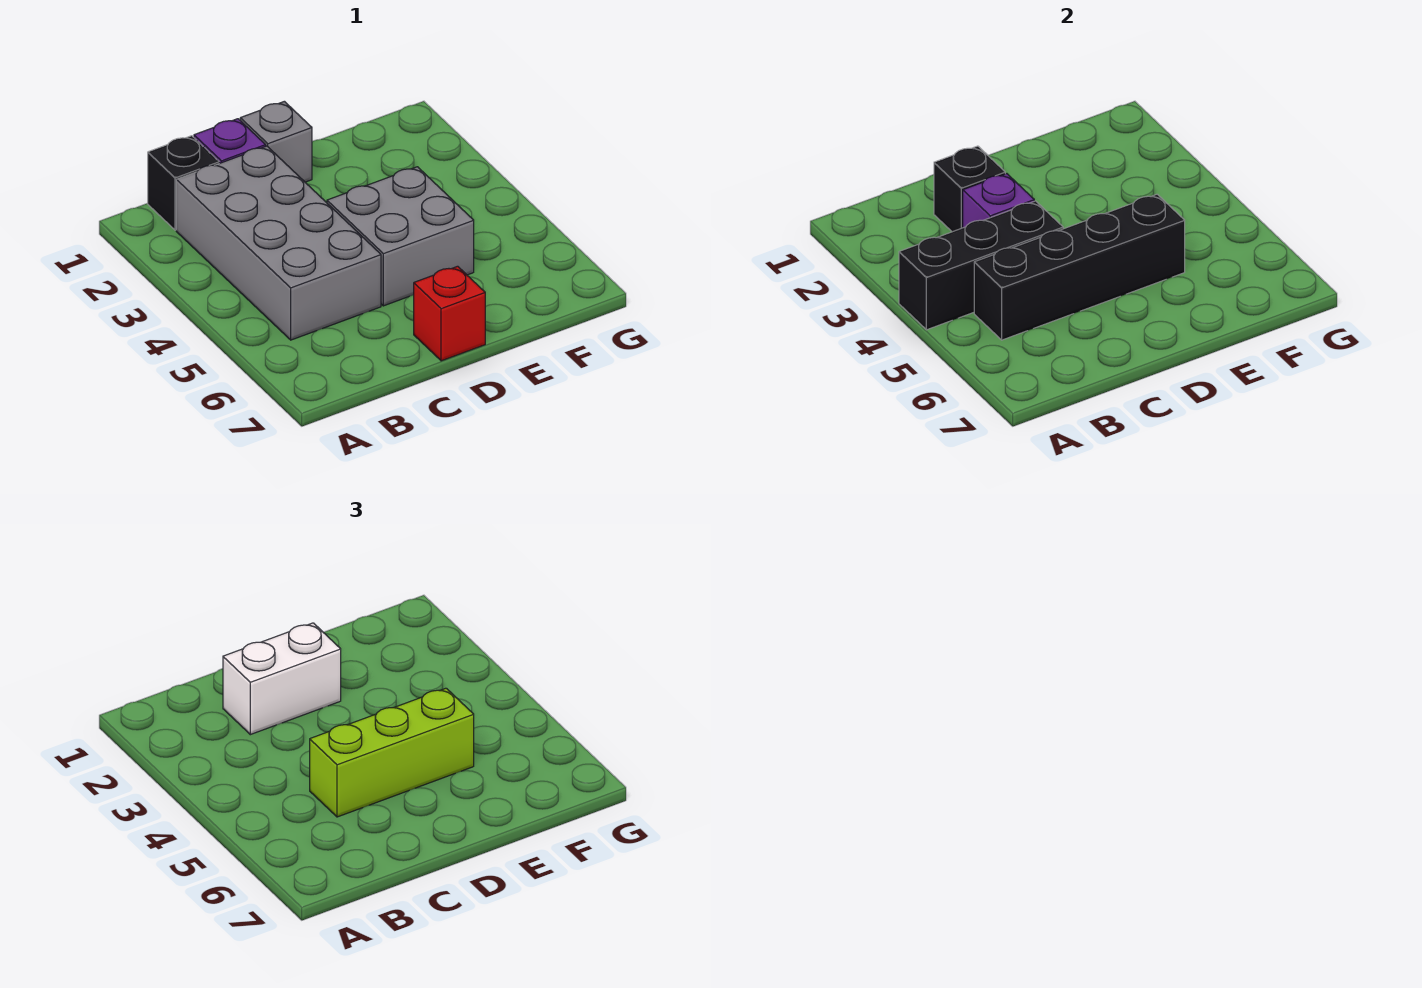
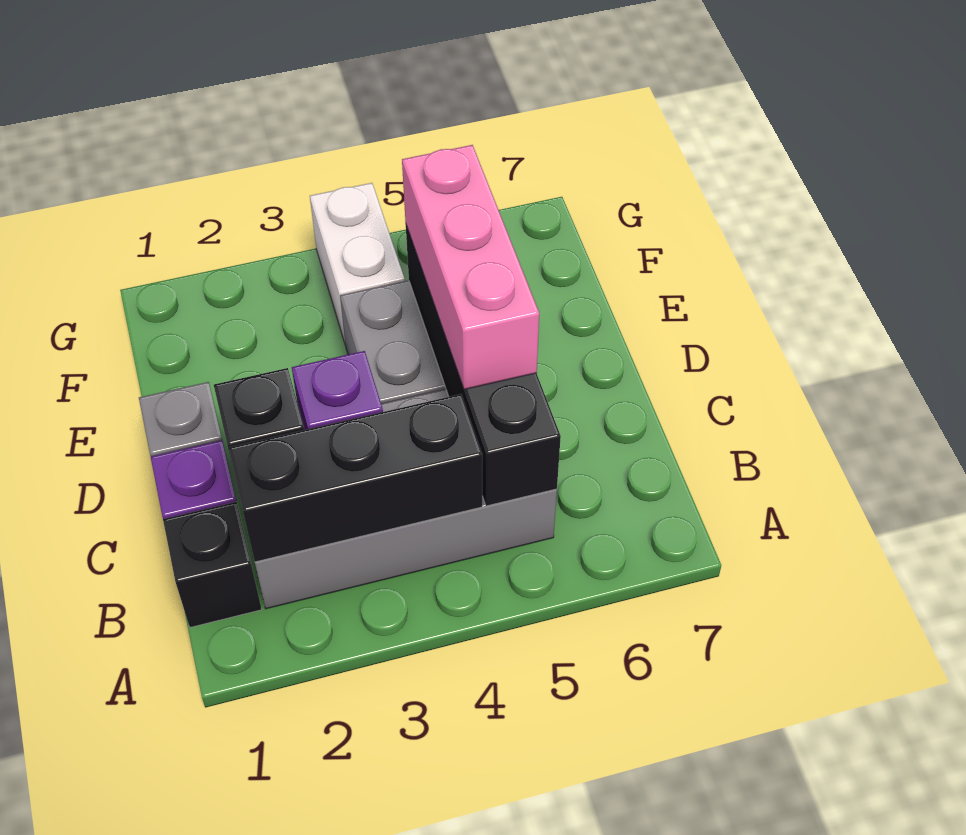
black brick A4:C4 level 2 -> black brick B2:B4 level 2
white brick C2:D2 level 3 -> white brick F4:G4 level 1
lime brick C5:E5 level 3 -> pink brick C5:E5 level 3
red brick D7 level 1 -> none

